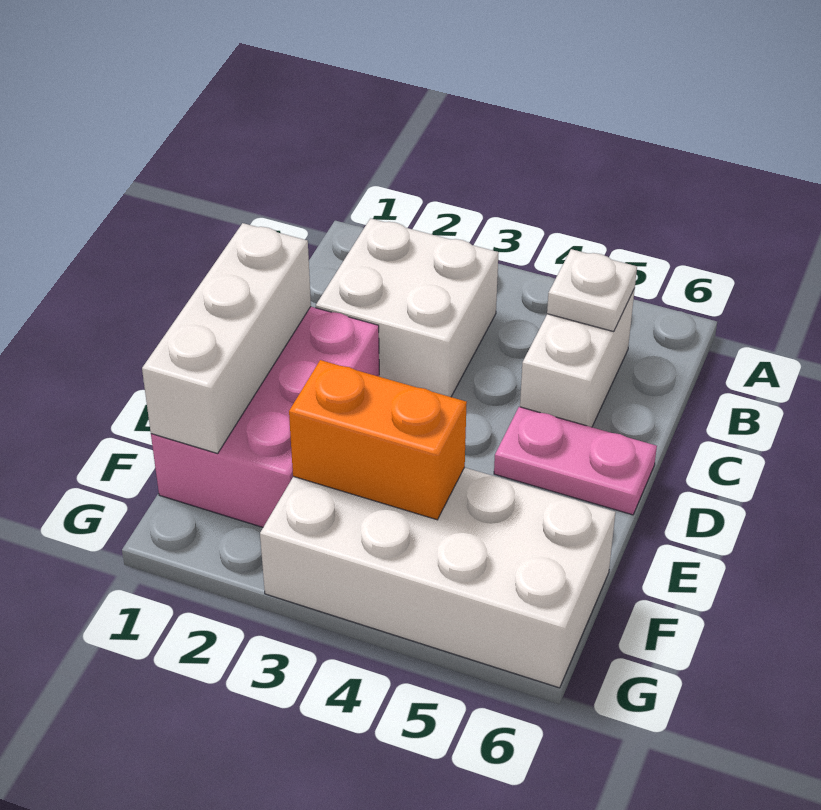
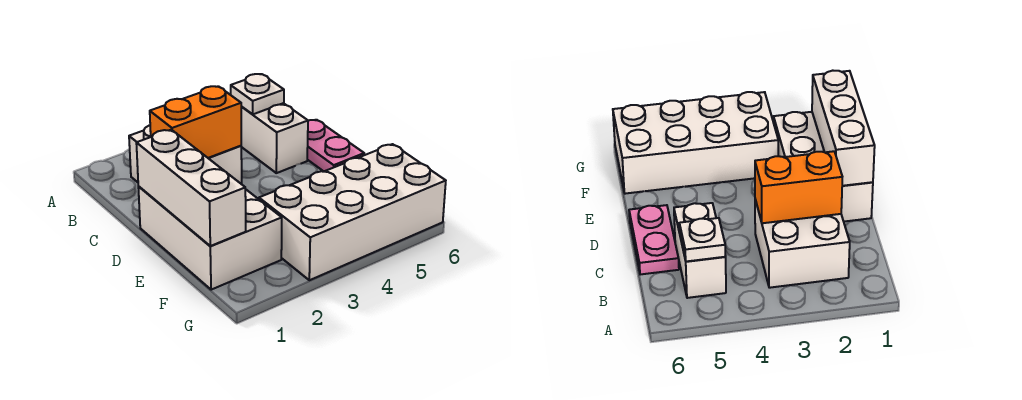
pink brick D1:F2 level 1 -> white brick D1:F2 level 1
pink plate D5:D6 level 1 -> pink plate C6:D6 level 1
orange brick F3:F4 level 2 -> orange brick C2:C3 level 2

